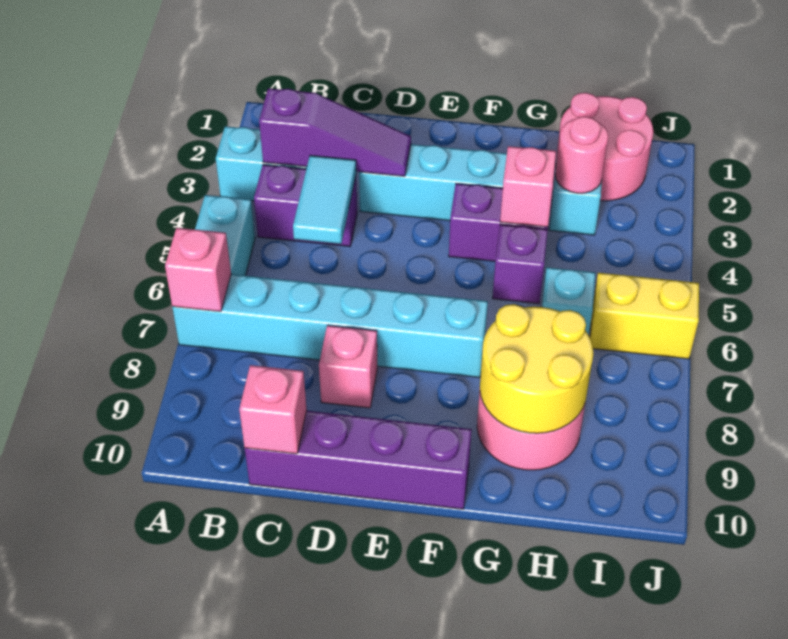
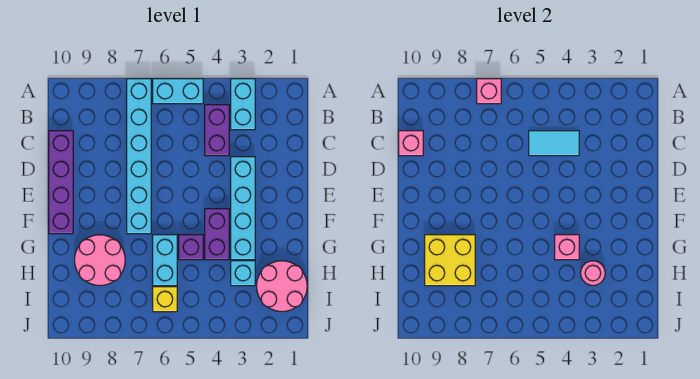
purple slope B3:D3 level 2 top B -> none
pink brick D8 level 1 -> none
yellow round brick G8:H9 level 2 -> yellow brick G8:H9 level 2
cyan brick H6 level 1 -> cyan brick G6:H6 level 1
yellow brick I6:J6 level 1 -> yellow brick I6 level 1

